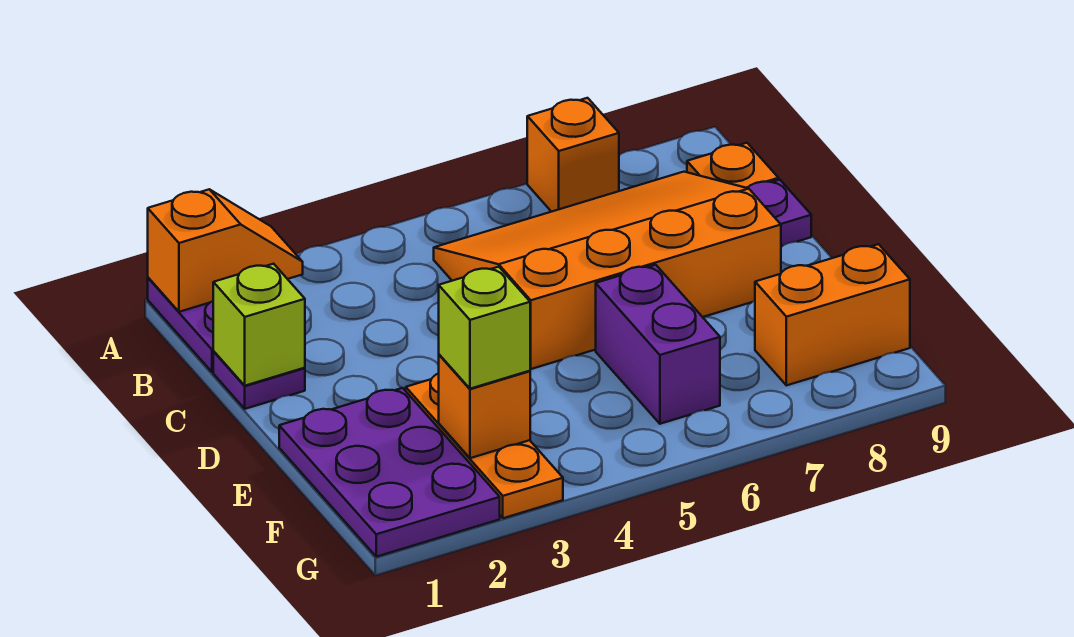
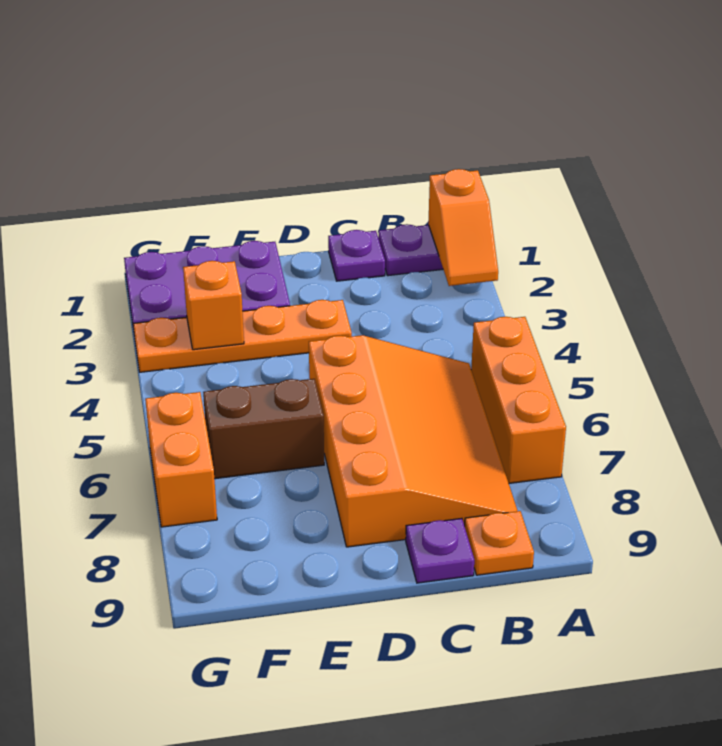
orange brick A7 level 1 -> orange brick A5:A7 level 1
lime brick C1 level 2 -> none
orange plate E3:G3 level 1 -> orange plate D3:G3 level 1
purple brick E6:F6 level 1 -> brown brick E6:F6 level 1
lime brick F3 level 3 -> none
orange brick F8:F9 level 1 -> orange brick G6:G7 level 1

